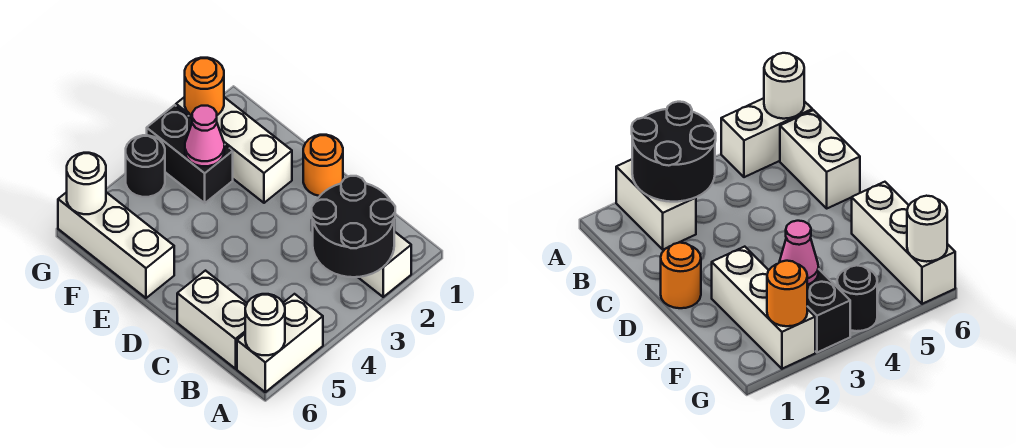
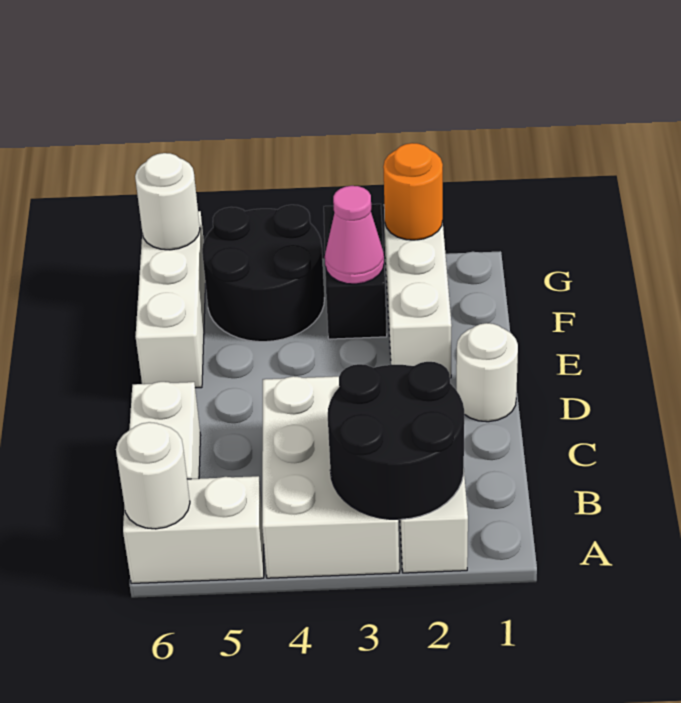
none -> white brick A3:C4 level 1
orange round brick D1 level 1 -> white round brick D1 level 1
black round brick G4 level 1 -> black round brick F4:G5 level 1

